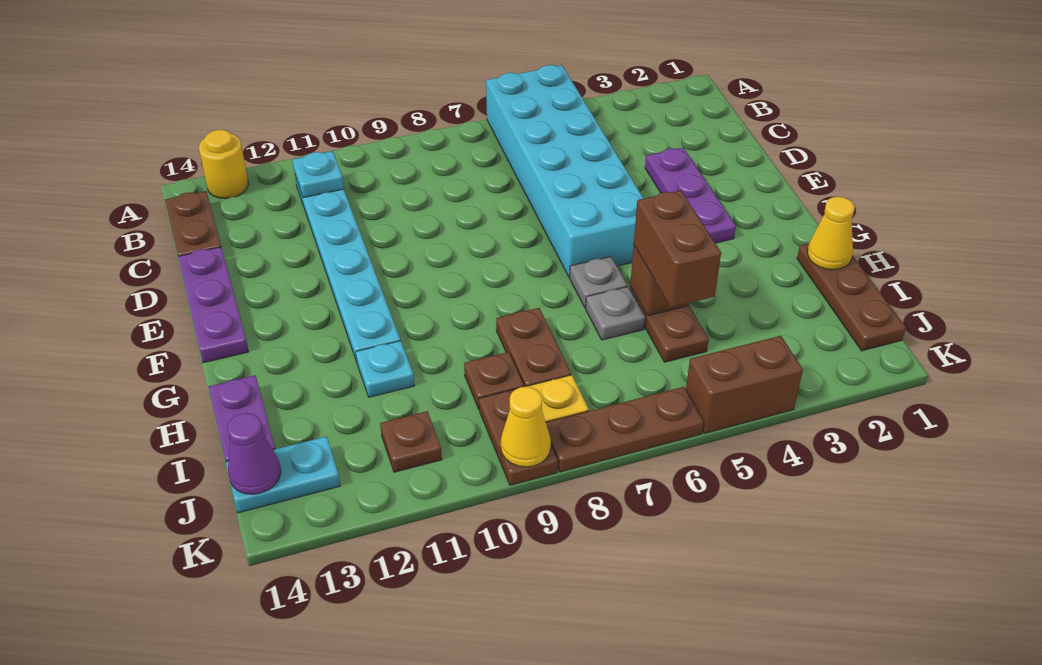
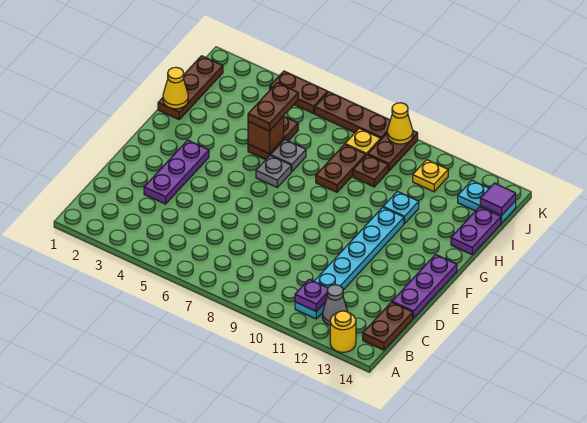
cyan brick A5:F6 level 1 -> none
cyan plate B11 level 2 -> purple plate B11 level 2
none -> grey cone B12 level 1
brown brick H5:I5 level 3 -> brown plate H5:I5 level 3
brown plate J11 level 1 -> yellow plate J11 level 1
purple cone J14 level 2 -> purple tile J14 level 2
brown brick K4:K5 level 1 -> brown plate K4:K5 level 1

